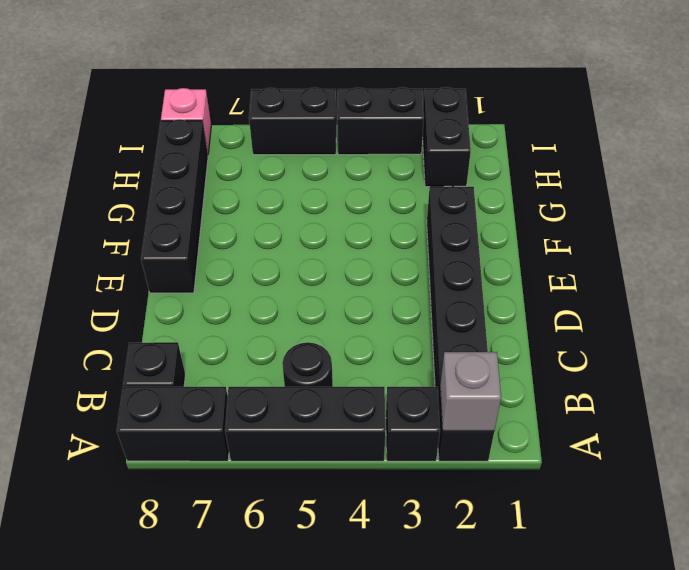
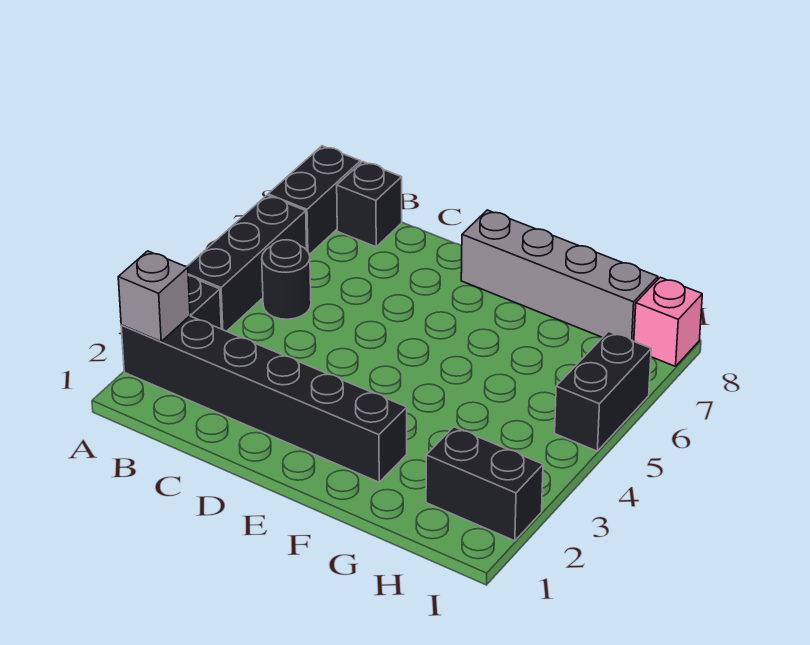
black brick E8:H8 level 1 -> grey brick E8:H8 level 1
black brick I3:I4 level 1 -> none

